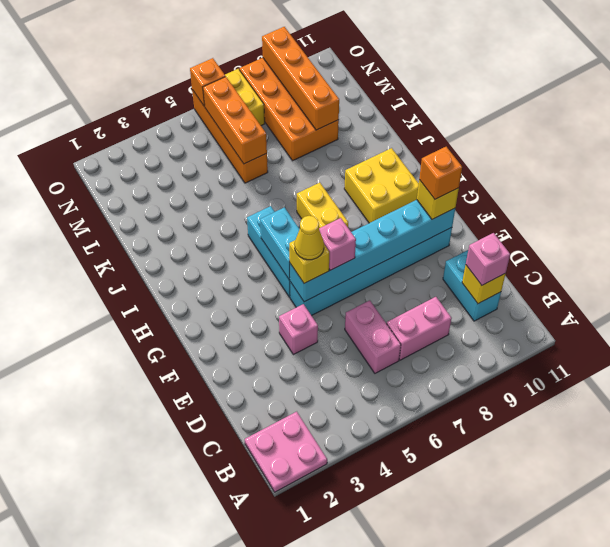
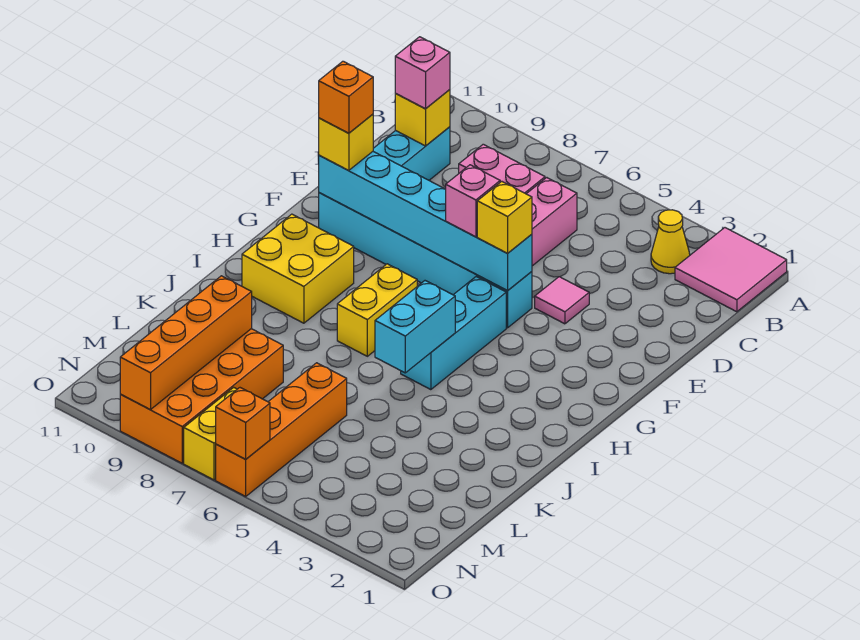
pink plate A1:B2 level 1 -> pink tile A1:B2 level 1
pink brick E4 level 1 -> pink tile E4 level 1
yellow cone F5 level 4 -> yellow cone B3 level 1
cyan brick G5:H5 level 2 -> cyan brick I5:J5 level 2
orange brick L6:N6 level 2 -> none

